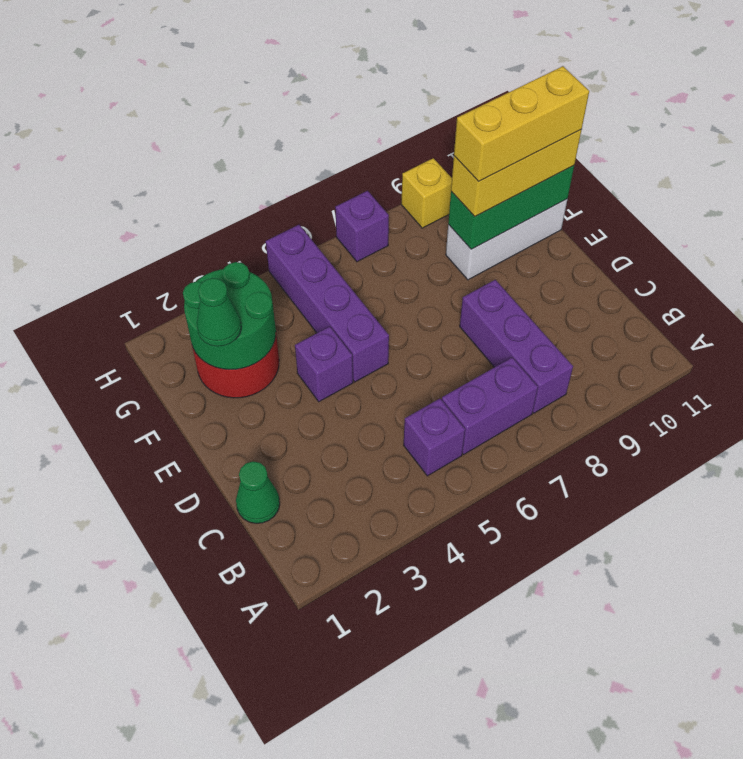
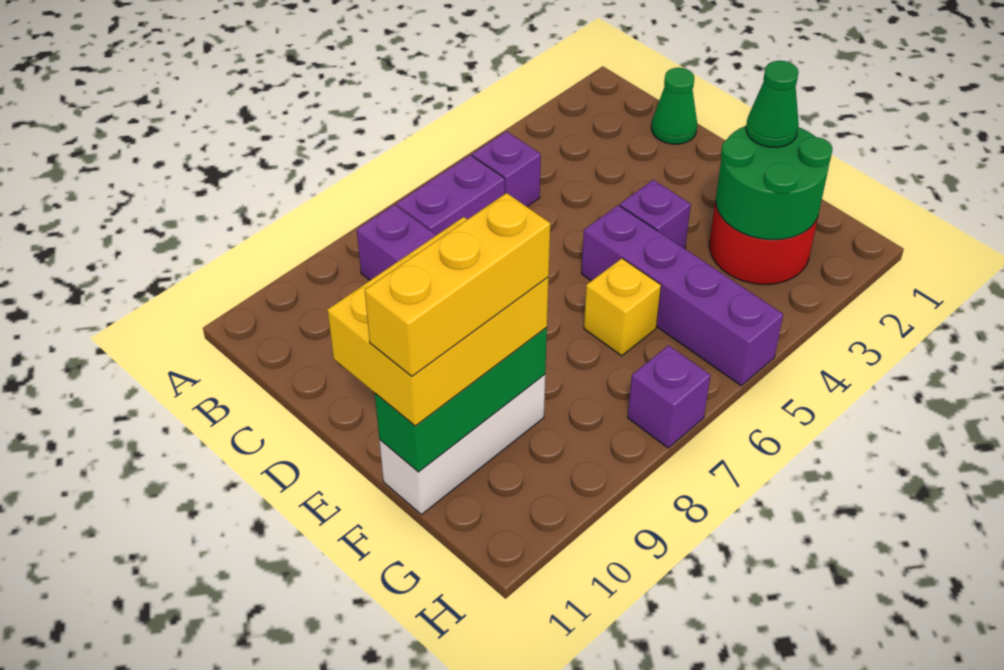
yellow brick F9:F11 level 3 -> yellow brick E9:F11 level 3
yellow brick H9 level 1 -> yellow brick F6 level 1

